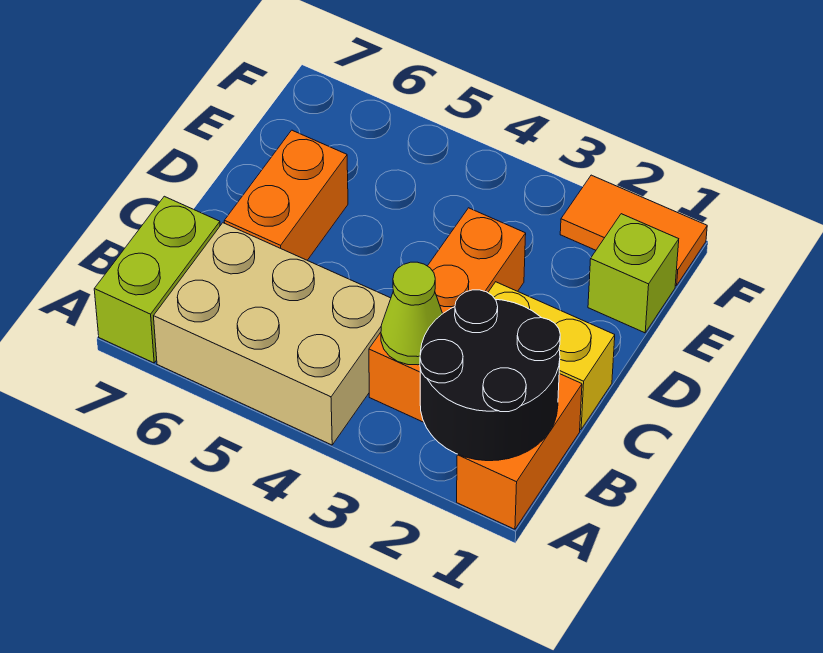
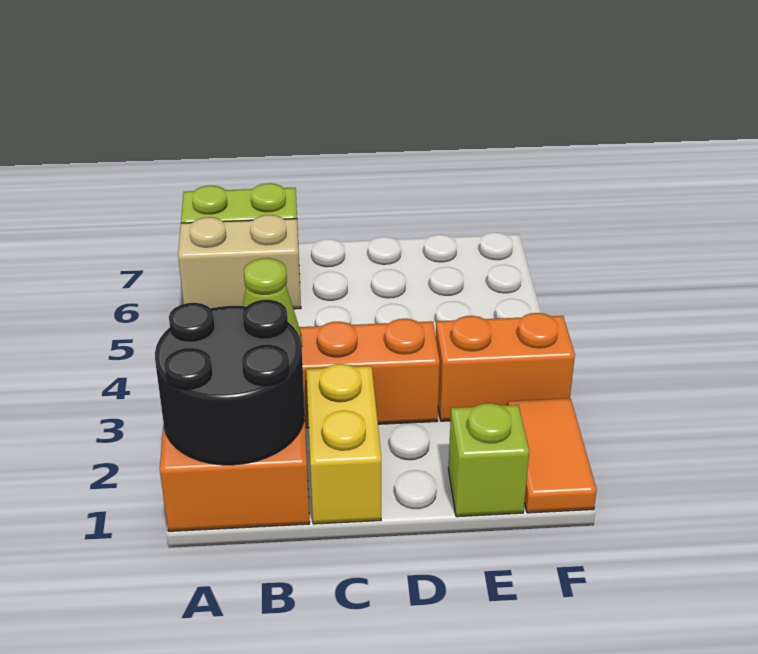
tan brick A4:B6 level 1 -> tan brick A6:B6 level 1
orange brick C6:D6 level 1 -> orange brick E3:F3 level 1

